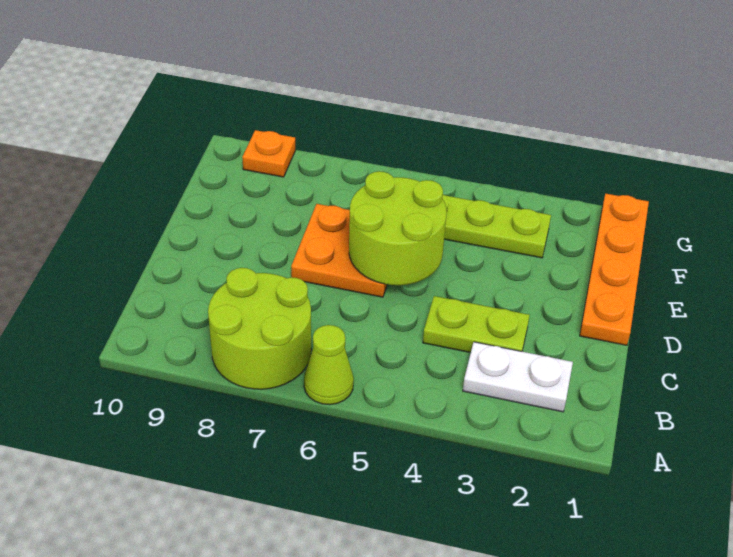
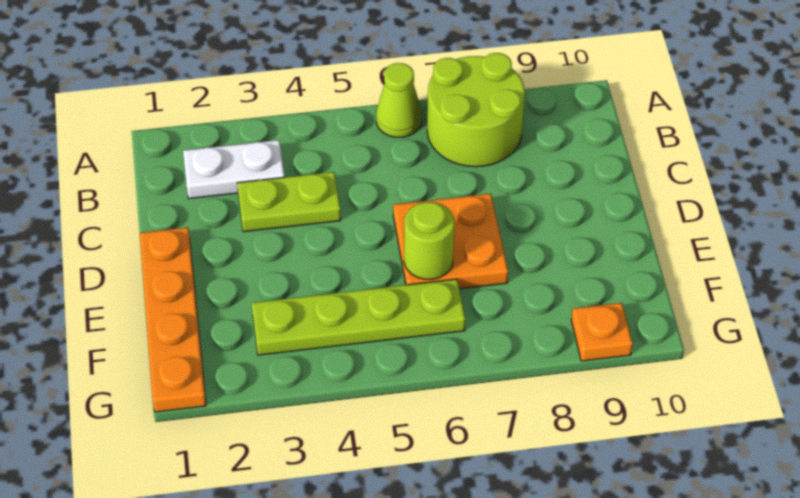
lime round brick D5:E6 level 2 -> lime round brick E6 level 2

